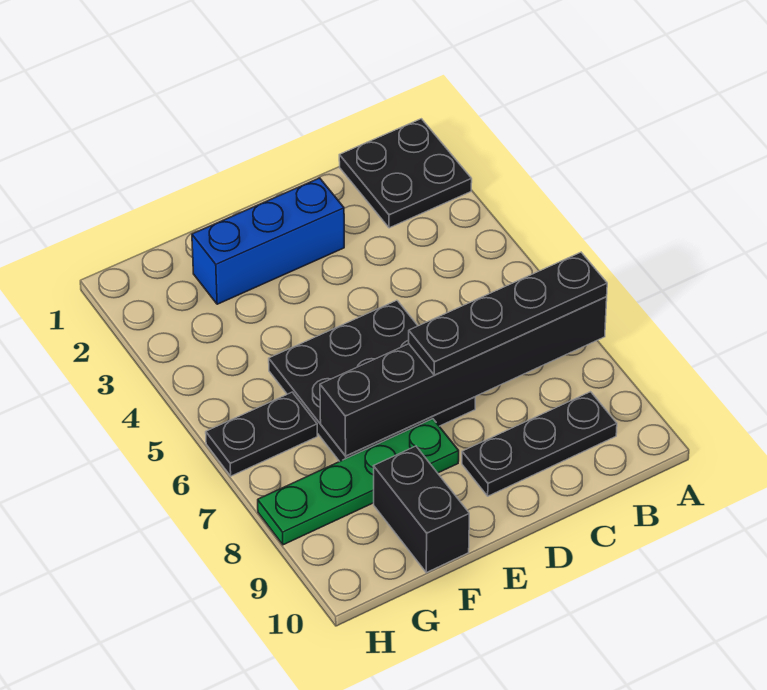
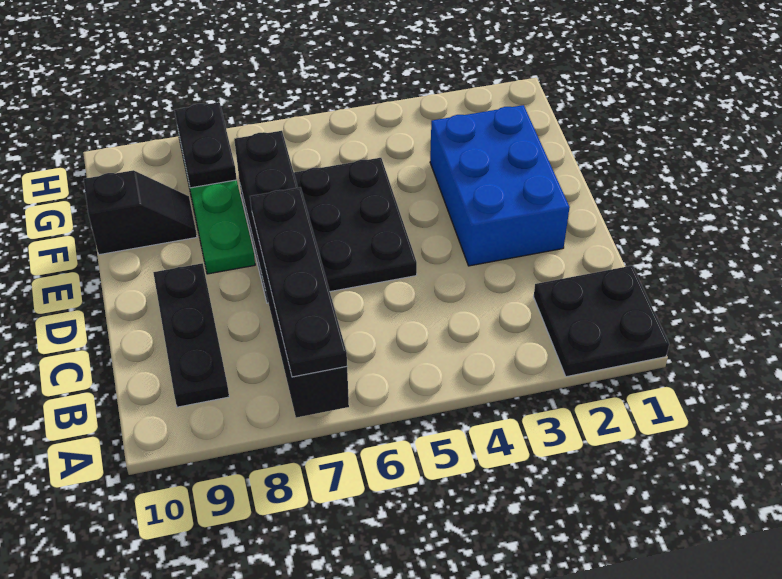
blue brick D2:F2 level 1 -> blue brick D2:F3 level 1
black brick F9:F10 level 1 -> black slope F9:F10 level 1 top 10
black plate G6:H6 level 1 -> black plate G8:H8 level 2

